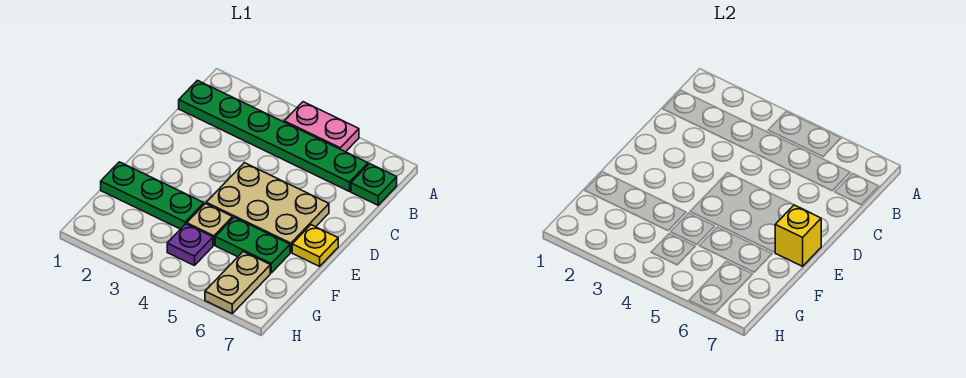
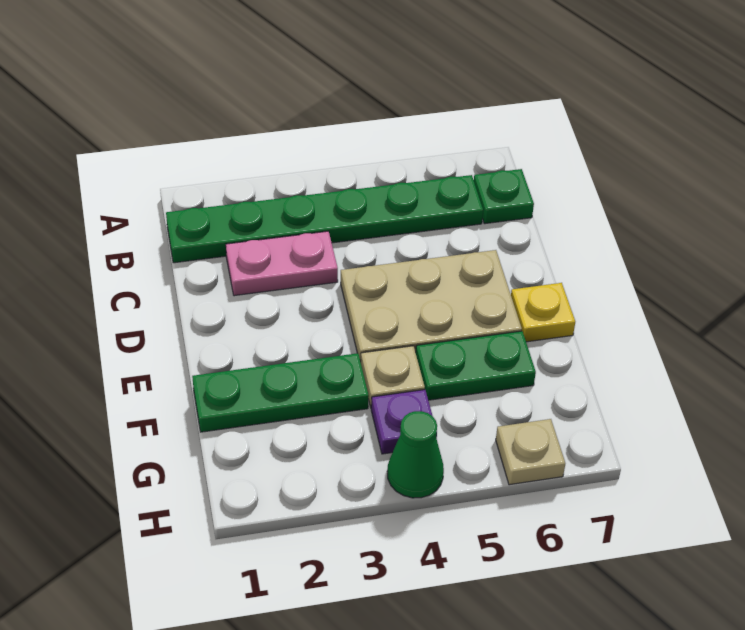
pink plate A4:A5 level 1 -> pink plate C2:C3 level 1
yellow brick E7 level 2 -> none
tan plate G6:H6 level 1 -> tan plate H6 level 1
none -> green cone H4 level 1

